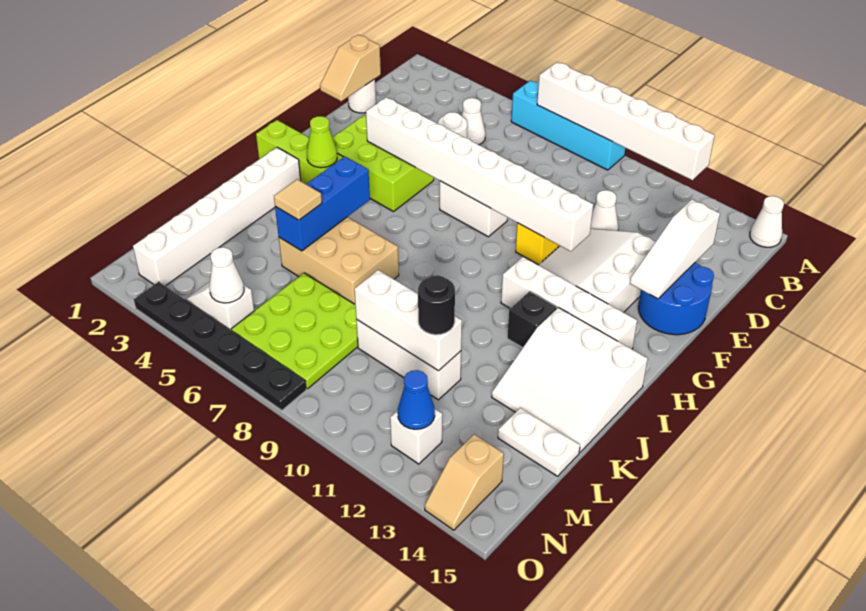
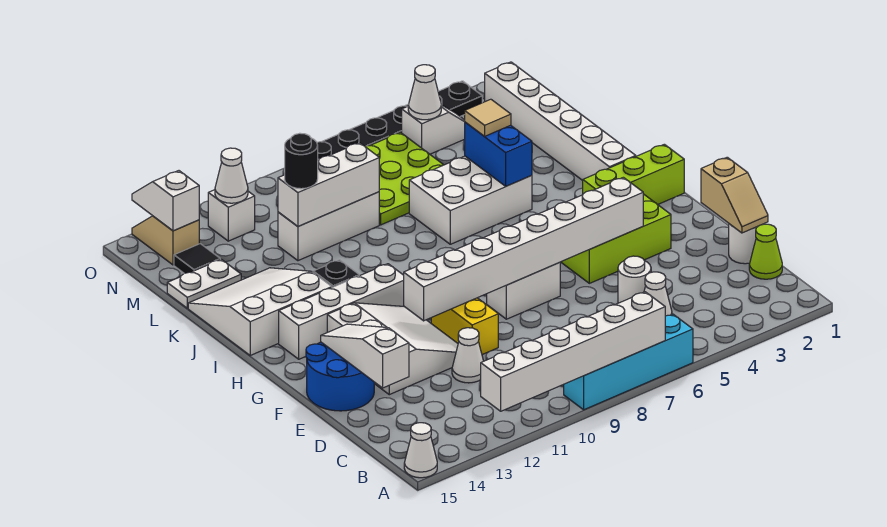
tan slope D1:E1 level 2 top D -> tan slope D1:E1 level 2 top E
lime cone H3 level 2 -> lime cone C1 level 1
blue brick I5:K5 level 2 -> blue brick J5:K5 level 2
tan brick J5:K7 level 1 -> white brick J5:K7 level 1
none -> black tile M14 level 1
blue cone N12 level 2 -> white cone N12 level 2
none -> white slope N14:O14 level 2 top N

